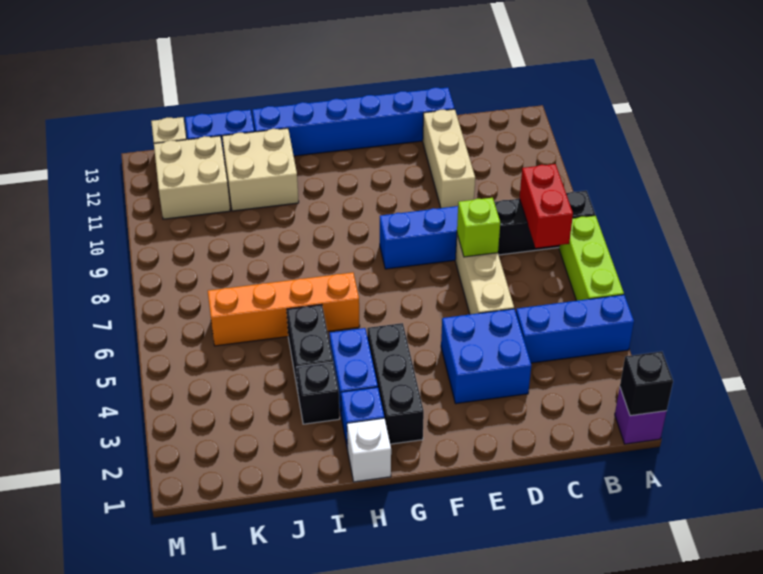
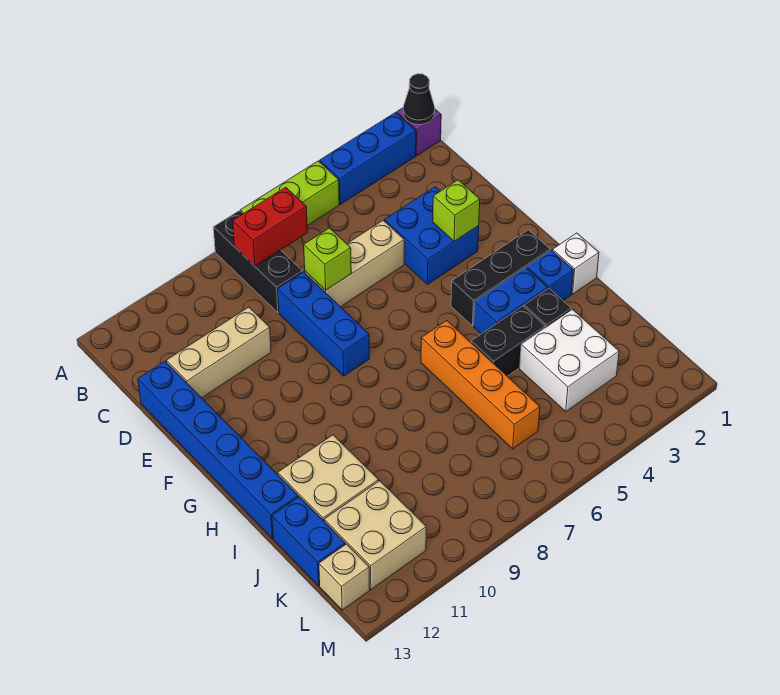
black brick A1 level 2 -> black cone A1 level 2
blue brick A4:C4 level 1 -> blue brick A2:A4 level 1
none -> lime brick E3 level 2
none -> white brick J3:K4 level 1

